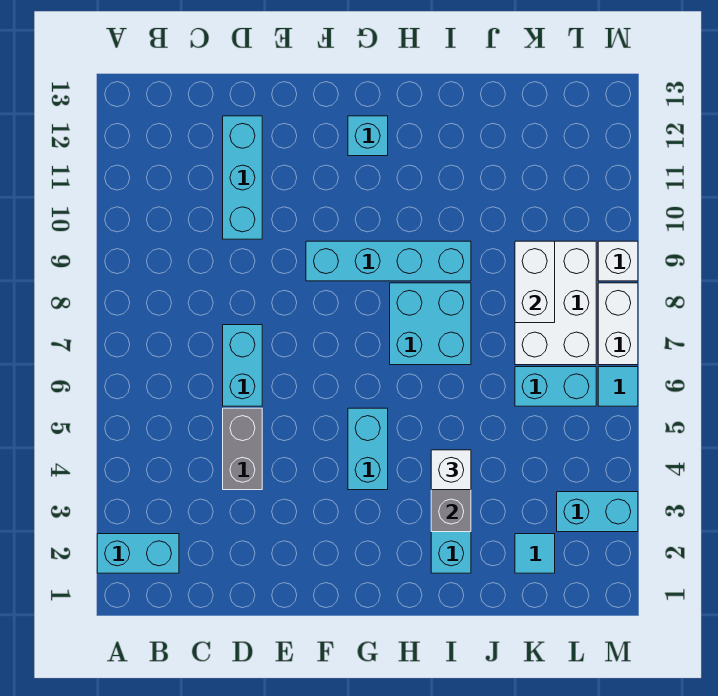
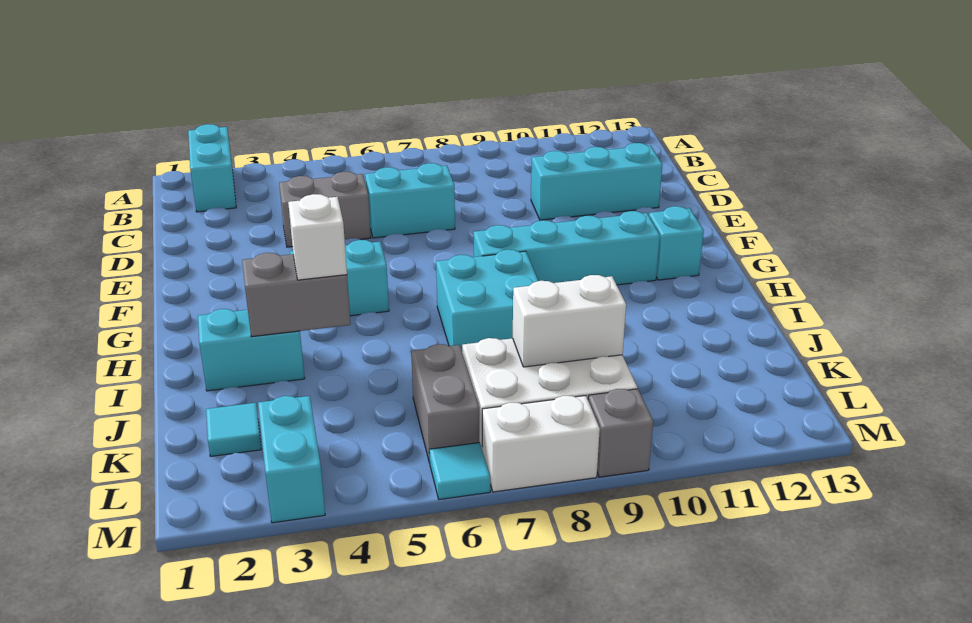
cyan brick F9:I9 level 1 -> cyan brick G8:G11 level 1
cyan brick K6:L6 level 1 -> grey brick K6:L6 level 1
white brick M9 level 1 -> grey brick M9 level 1

